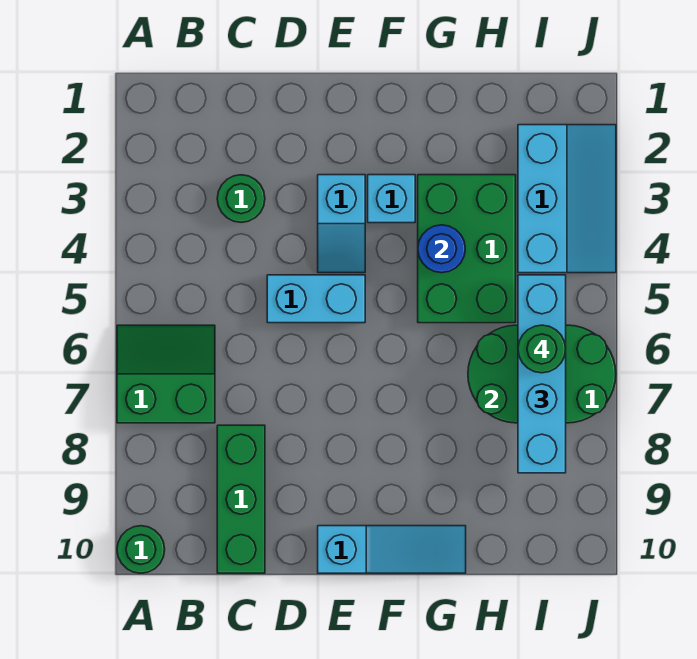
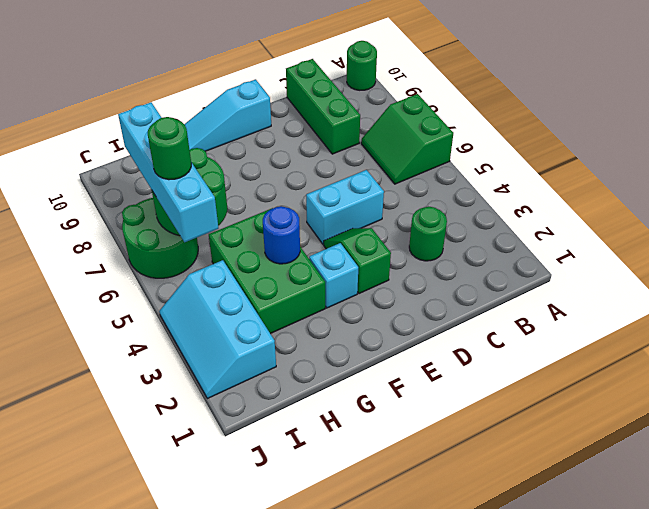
green slope A6:B7 level 1 top 7 -> green slope A6:B7 level 1 top A
cyan slope E3:E4 level 1 top 3 -> green slope E3:E4 level 1 top 3

